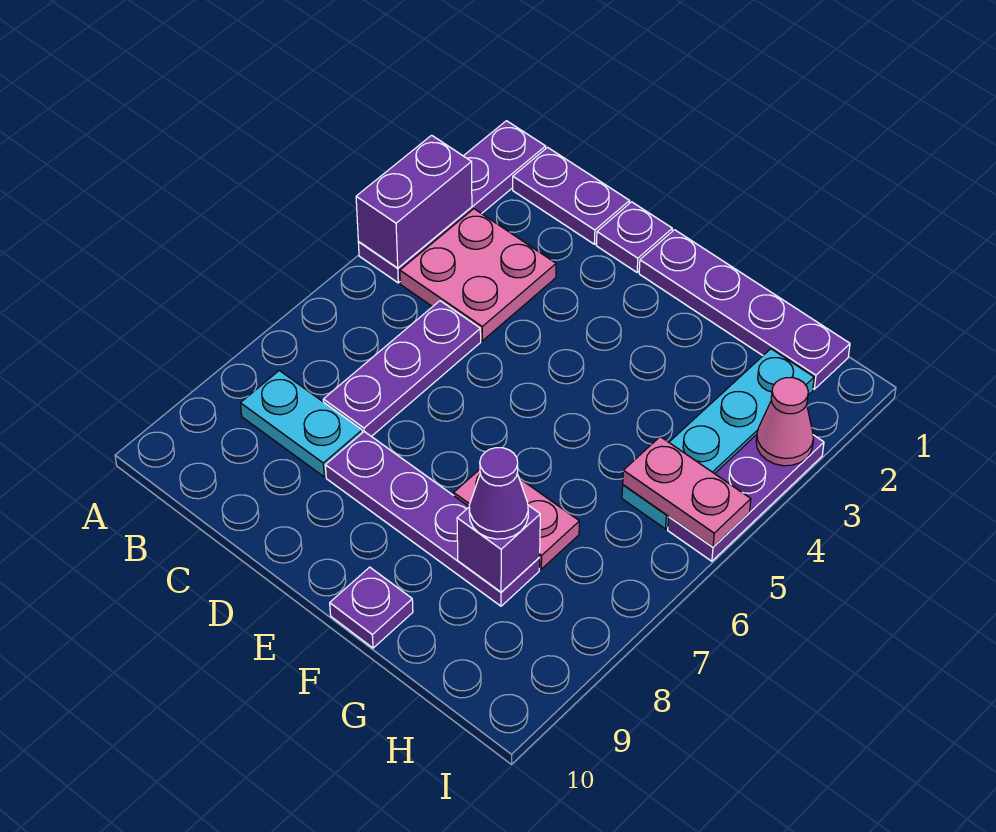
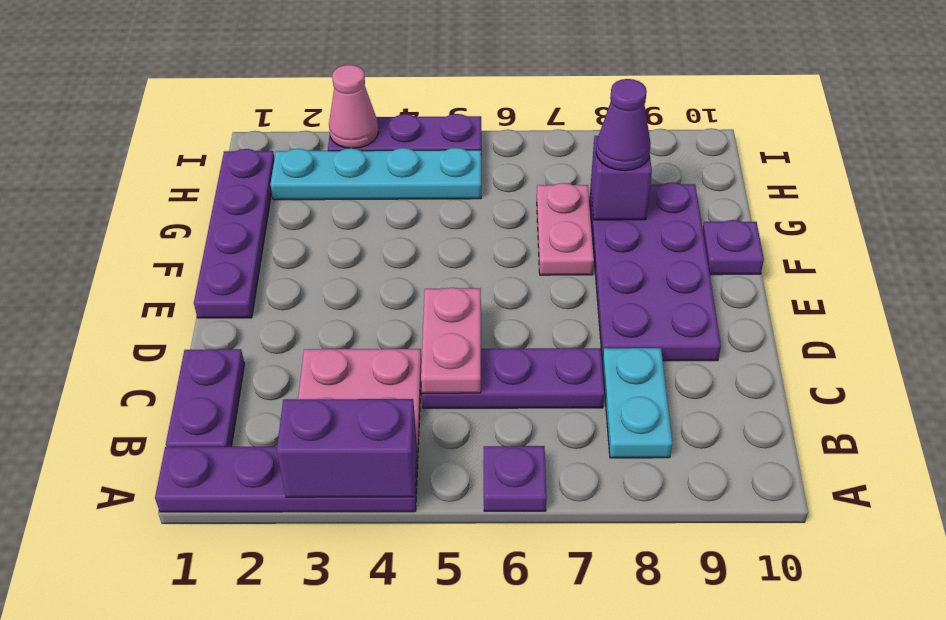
purple plate D1 level 1 -> purple plate A6 level 1
purple plate D8:G8 level 1 -> purple plate D8:G9 level 1
pink plate H5:I5 level 2 -> pink plate C5:D5 level 2

